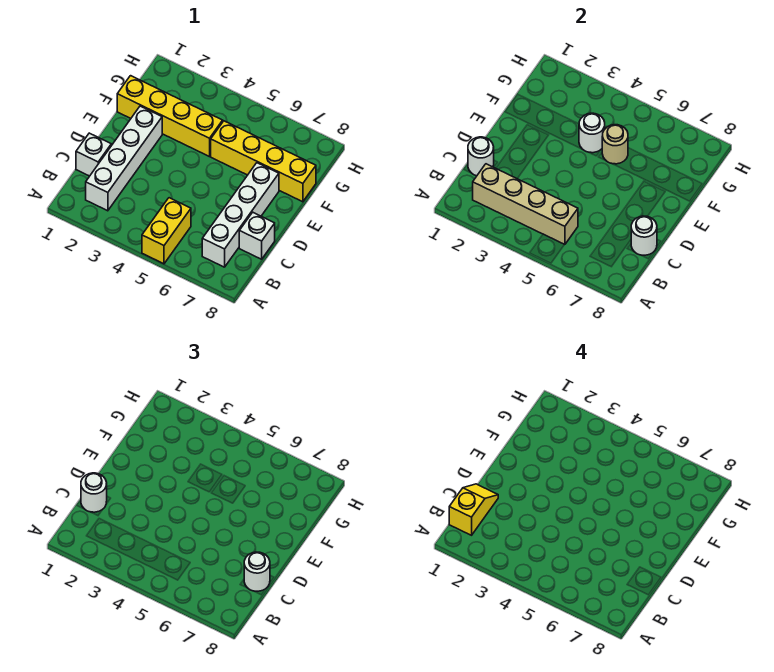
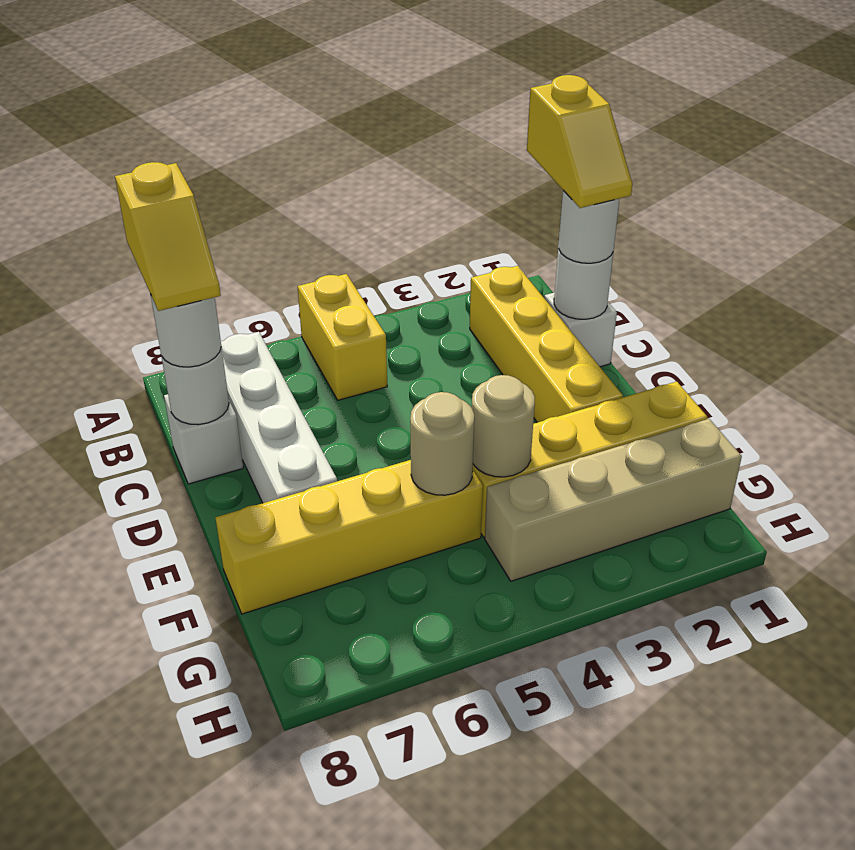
white brick B2:E2 level 1 -> yellow brick B2:E2 level 1
tan brick B2:B5 level 2 -> tan brick G1:G4 level 1
none -> yellow slope B8:C8 level 4 top B
white round brick F4 level 2 -> tan round brick F4 level 2

